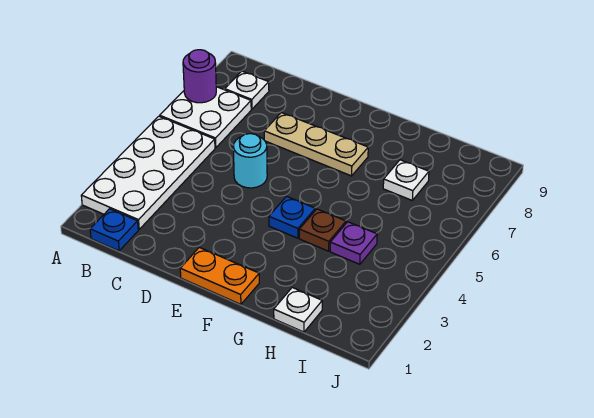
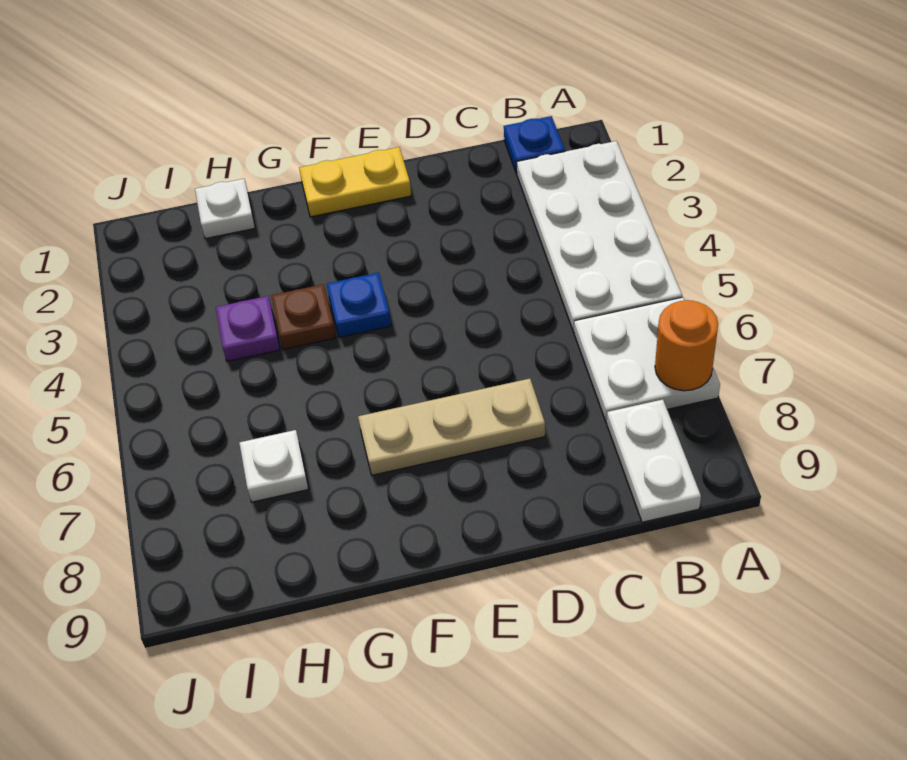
purple round brick A7 level 2 -> orange round brick A7 level 2
white plate B8 level 1 -> white plate B8:B9 level 1
cyan round brick D5 level 1 -> none
orange plate E1:F1 level 1 -> yellow plate E1:F1 level 1

